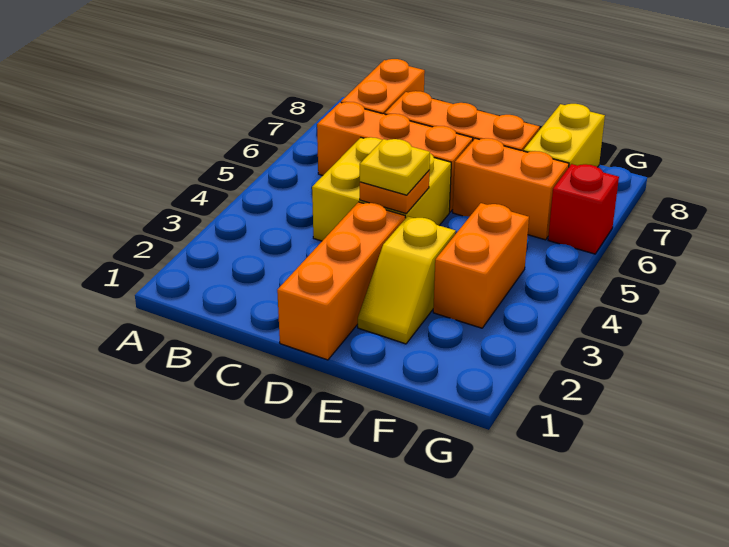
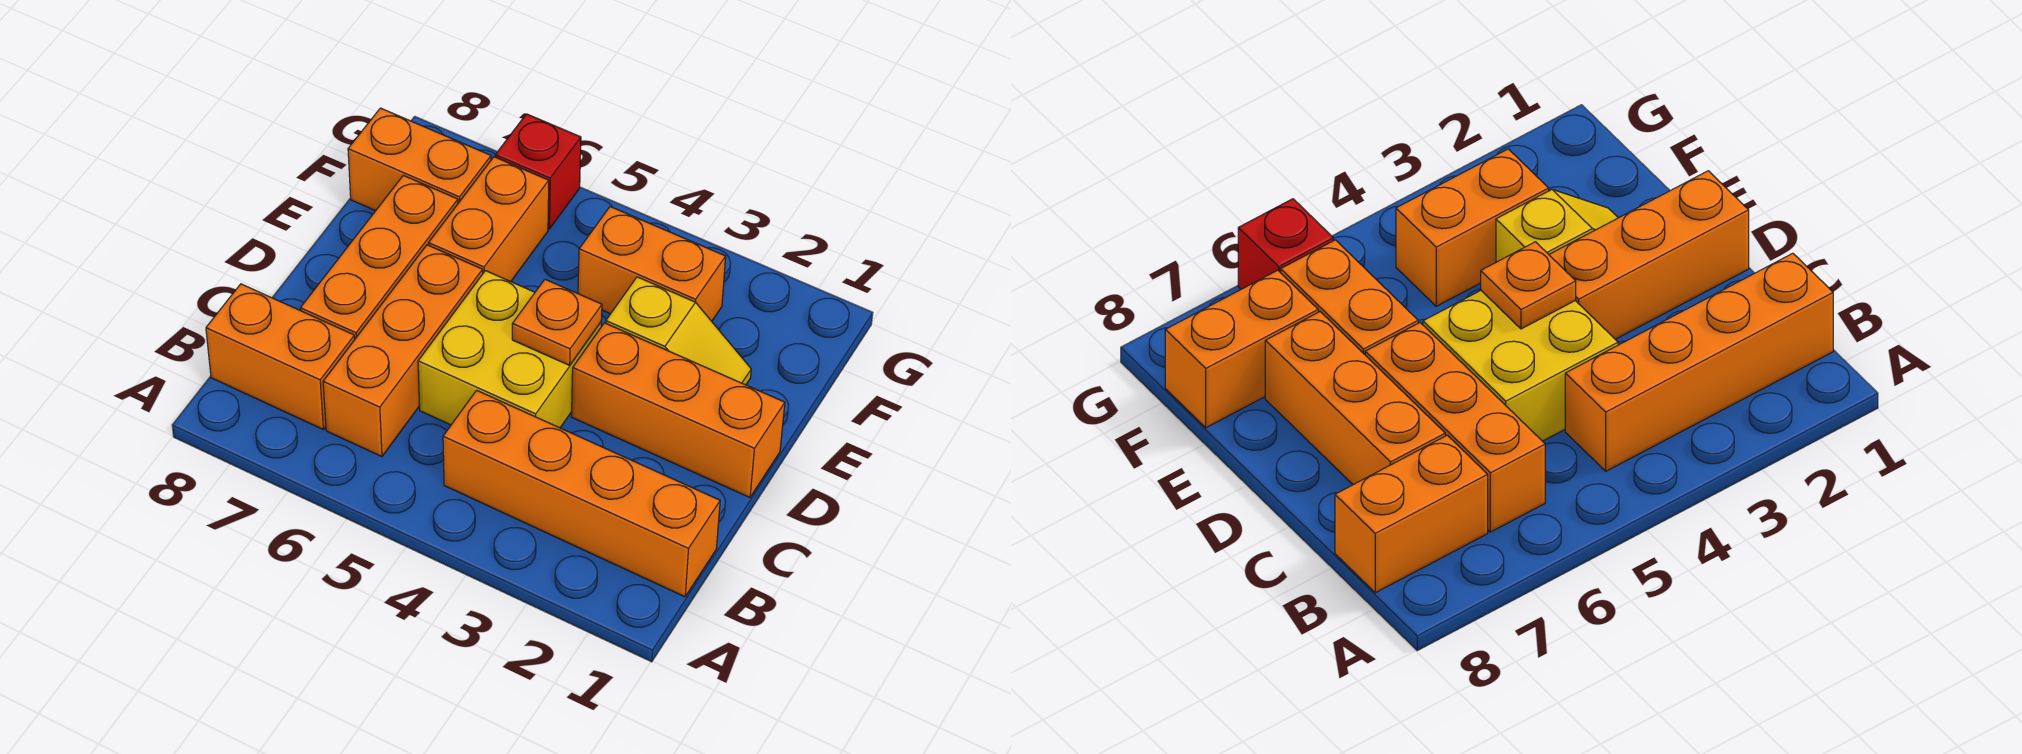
none -> orange brick B1:B4 level 1
yellow plate D4 level 3 -> none
yellow brick F7:F8 level 1 -> orange brick F7:F8 level 1

